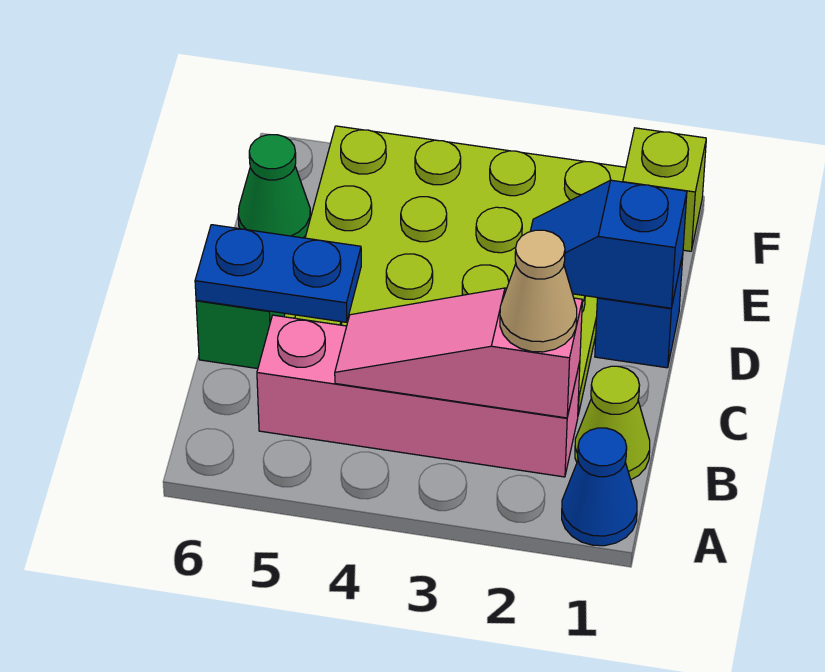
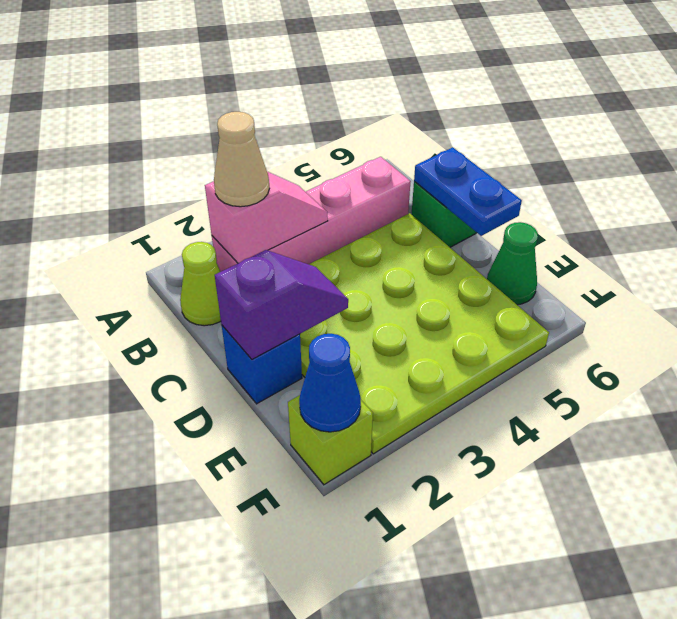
blue cone A1 level 1 -> blue cone F1 level 2
pink slope B2:B4 level 2 top 2 -> pink slope B2:B3 level 2 top 2
blue plate C5:C6 level 2 -> blue plate C6:D6 level 2
blue slope D1:D2 level 2 top 1 -> purple slope D1:D2 level 2 top 1

